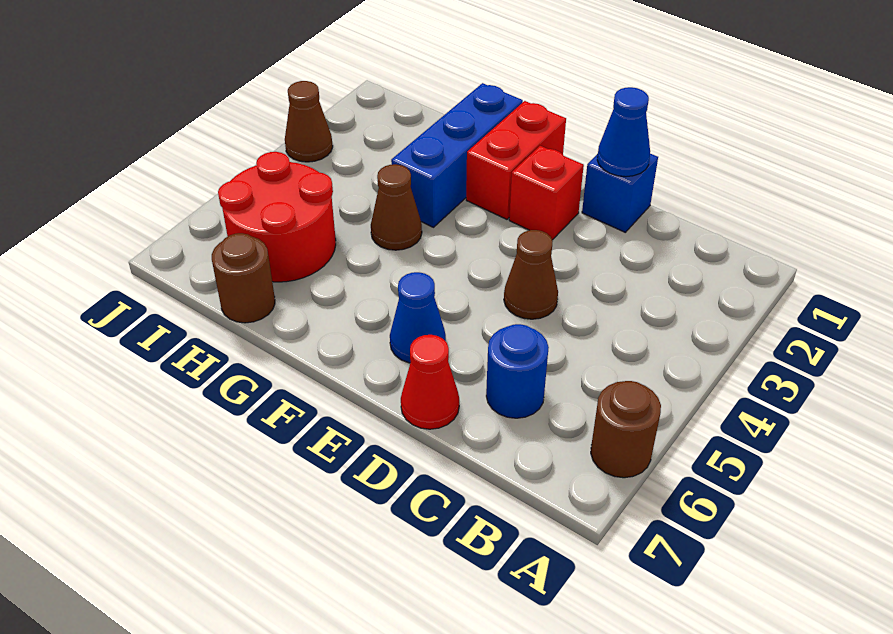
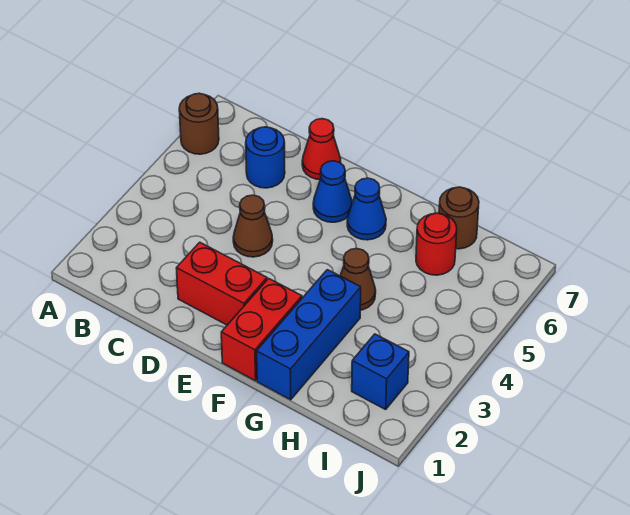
blue brick D1 level 1 -> blue brick I2 level 1
blue cone D1 level 2 -> blue cone F6 level 1
red brick E2 level 1 -> red brick D2:E2 level 1
red round brick H5:I6 level 1 -> red round brick H6 level 1
brown cone J3 level 1 -> none

